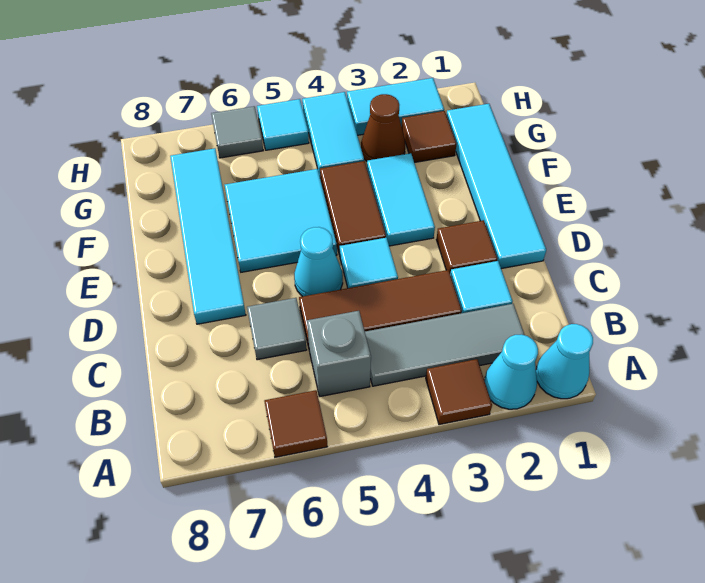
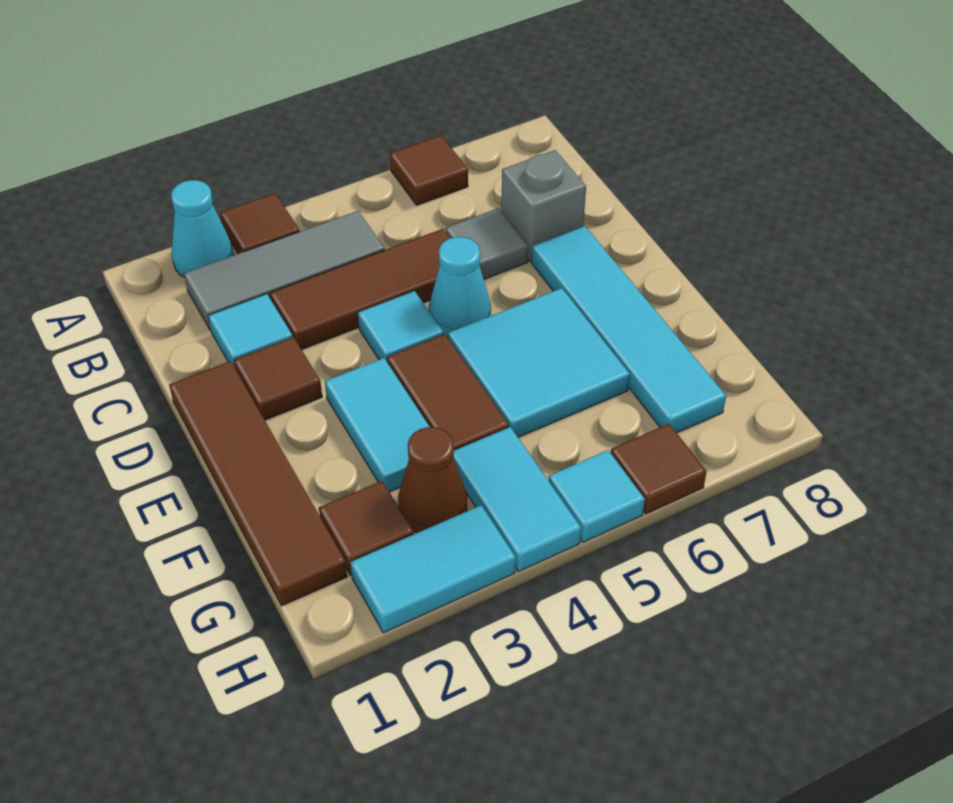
cyan cone A1 level 1 -> none
grey brick B5 level 1 -> grey brick C7 level 1
cyan tile D1:G1 level 1 -> brown tile D1:G1 level 1
grey tile H6 level 1 -> brown tile H6 level 1

